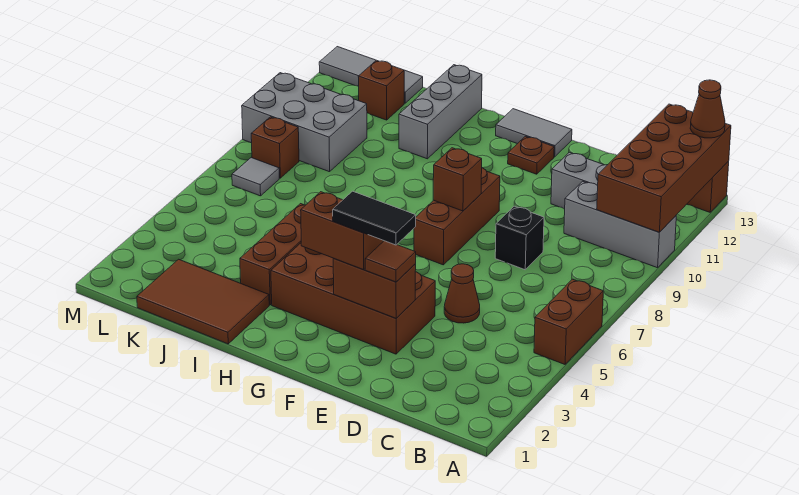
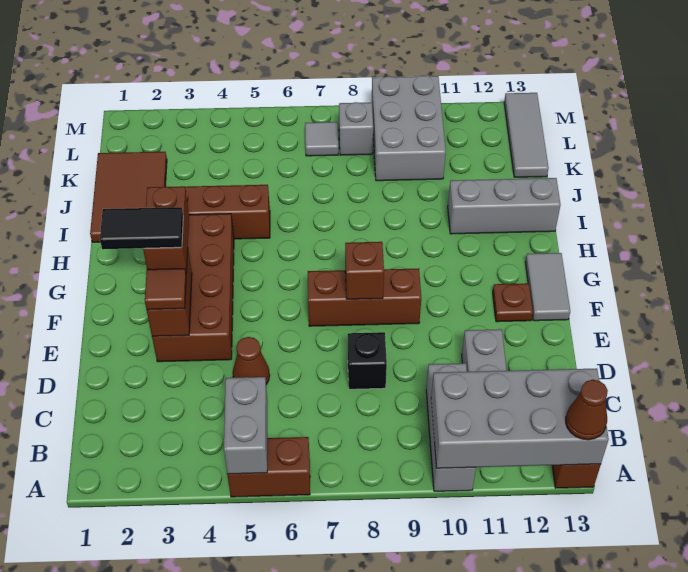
none -> grey brick A5:B5 level 2
brown brick A10:B13 level 2 -> grey brick A10:B13 level 2
black tile E3:F3 level 4 -> black tile F2:F3 level 4
brown brick K12 level 1 -> none
brown brick L8 level 1 -> grey brick L8 level 1

